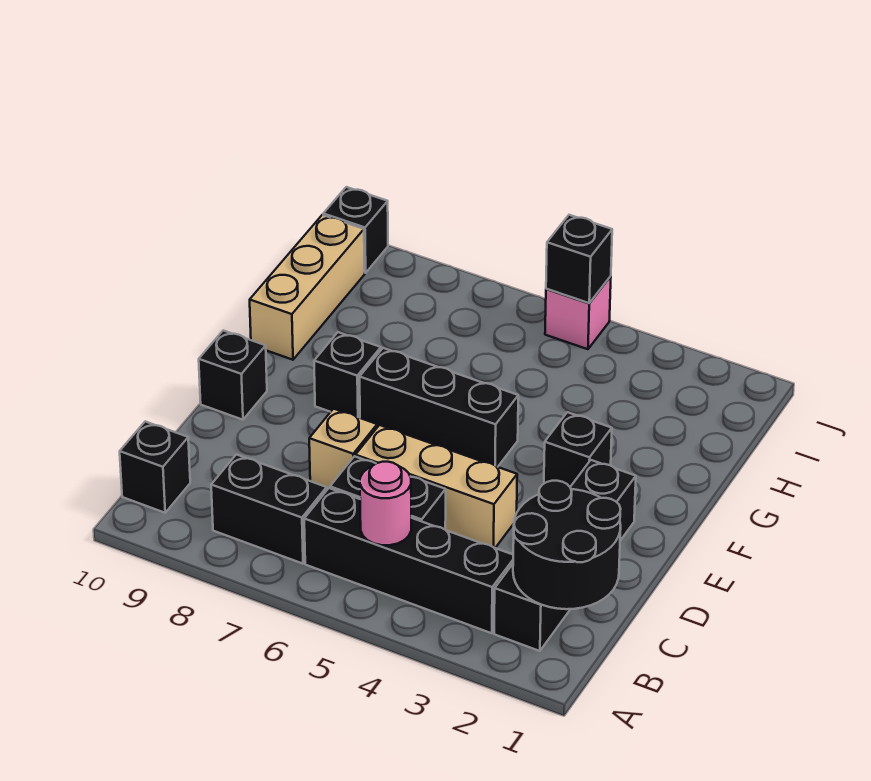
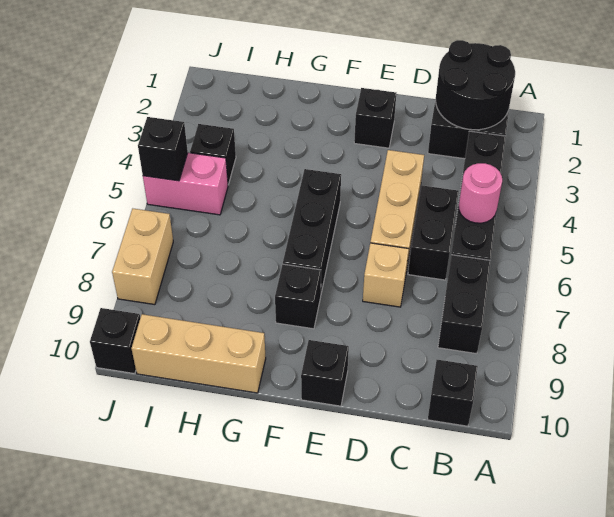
black brick F3 level 1 -> black brick I4 level 1
pink brick J5 level 1 -> pink brick I5:J5 level 1
none -> tan brick J7:J8 level 1

